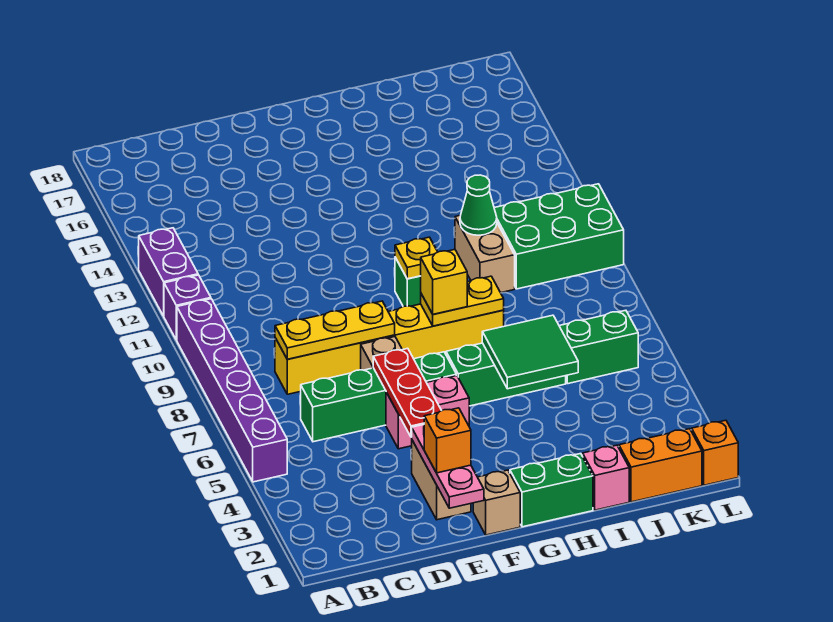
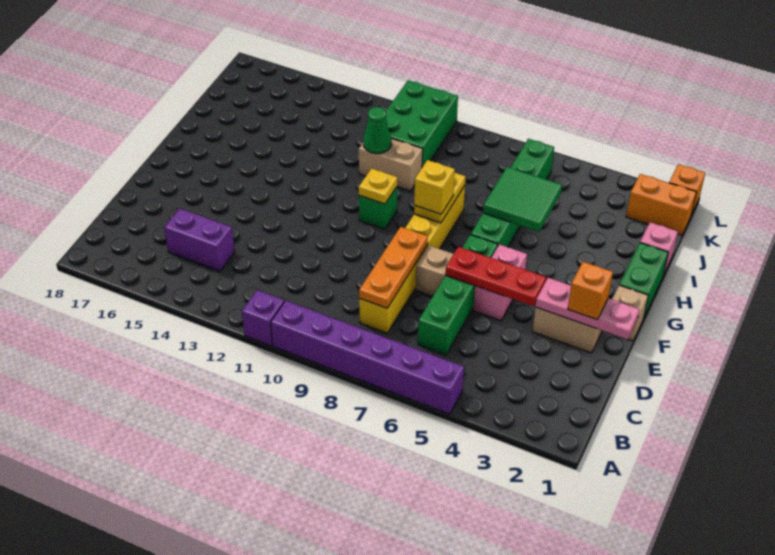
purple brick A12:A13 level 1 -> purple brick C14:C15 level 1
yellow plate C8:E8 level 2 -> orange plate C8:E8 level 2
orange brick J1:K1 level 1 -> orange brick K1:K2 level 1

